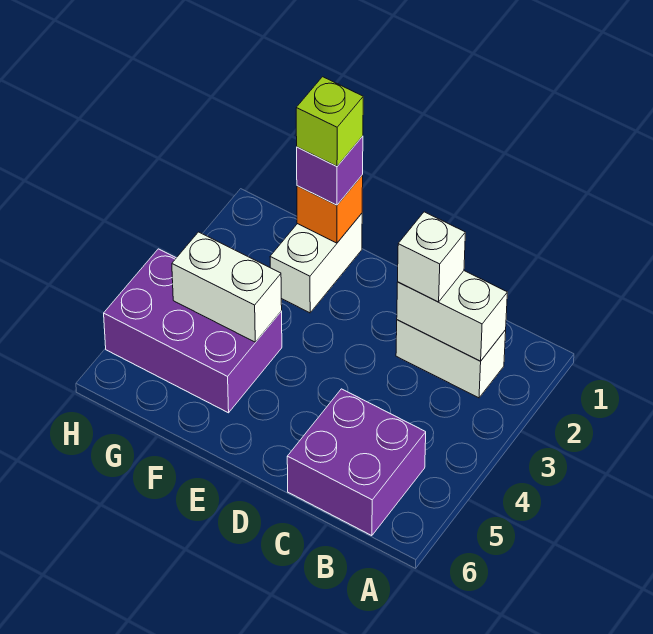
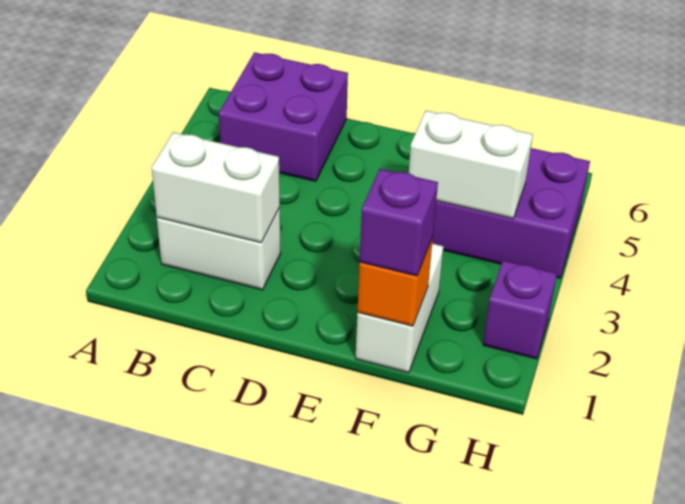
white brick C2 level 3 -> none
lime brick F1 level 4 -> none
none -> purple brick H2 level 1

